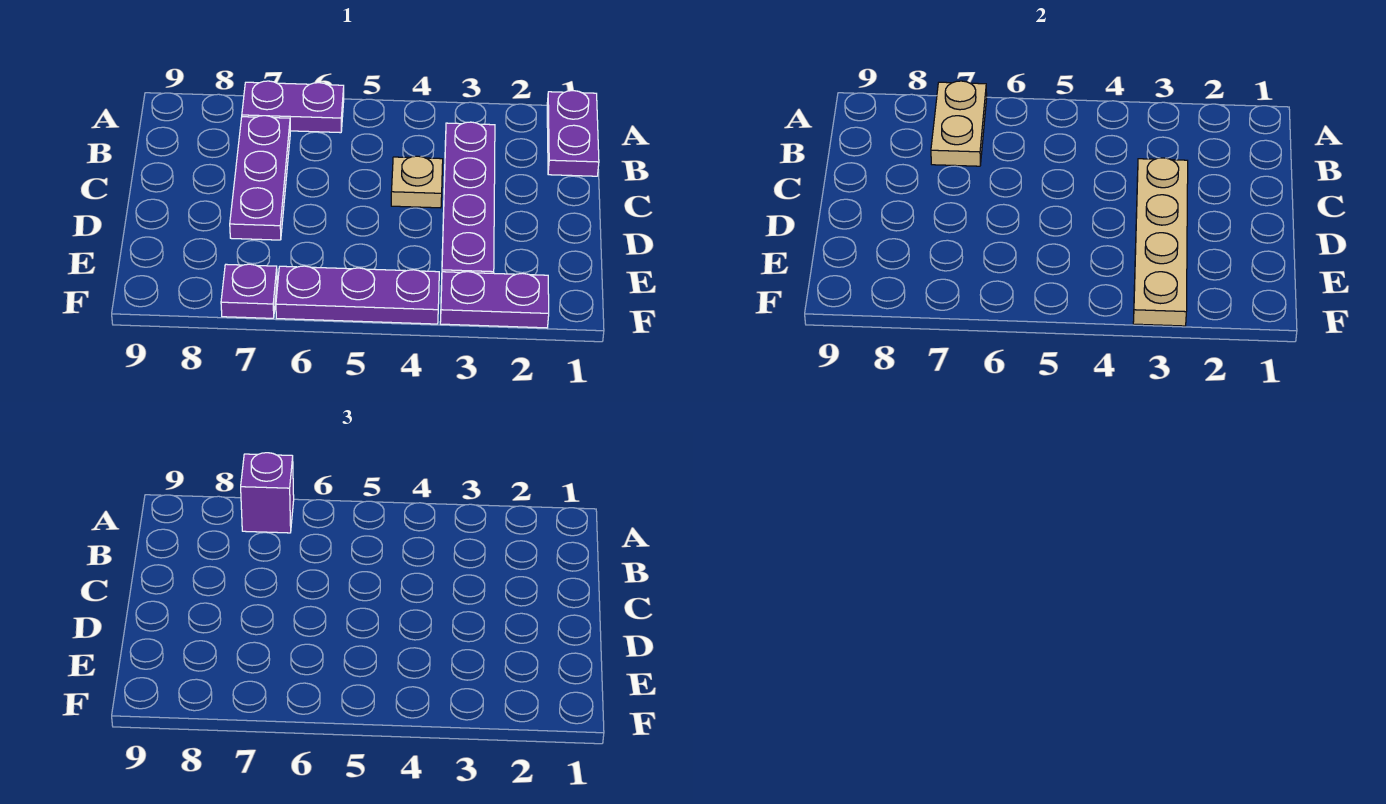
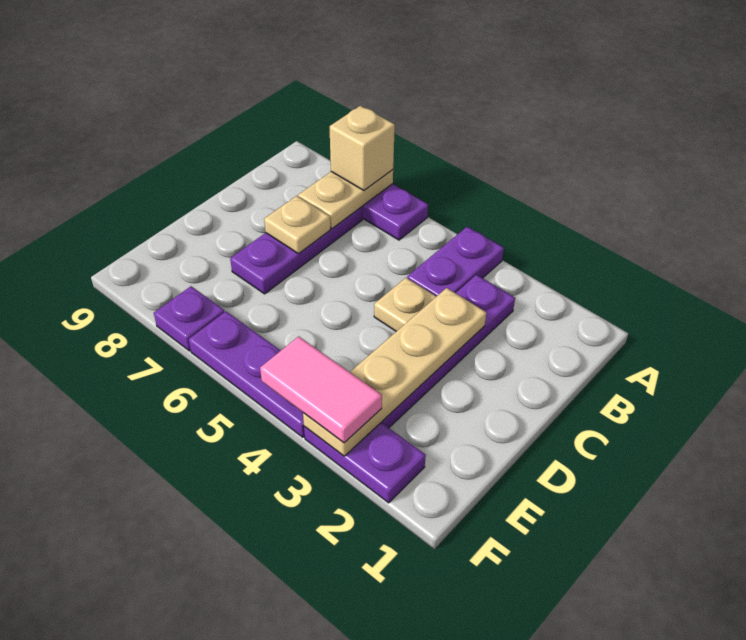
purple plate A1:B1 level 1 -> purple plate A4:B4 level 1
purple brick A7 level 3 -> tan brick A7 level 3
none -> tan plate C7 level 2
none -> pink tile F3:F4 level 3

